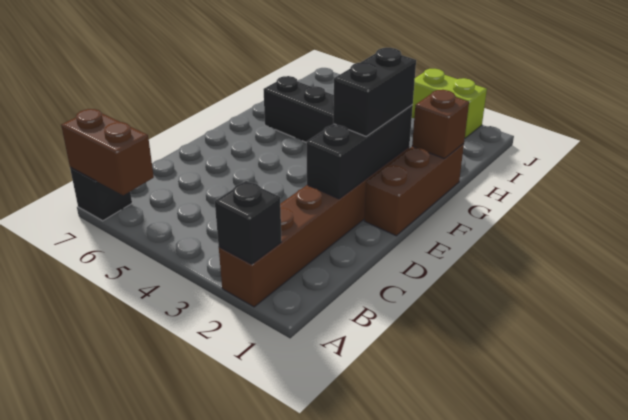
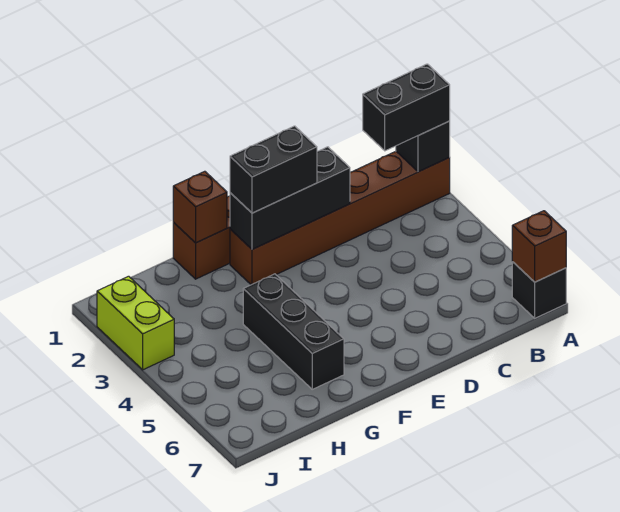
none -> black brick A2:B2 level 3
brown brick A6:A7 level 2 -> brown brick A7 level 2

